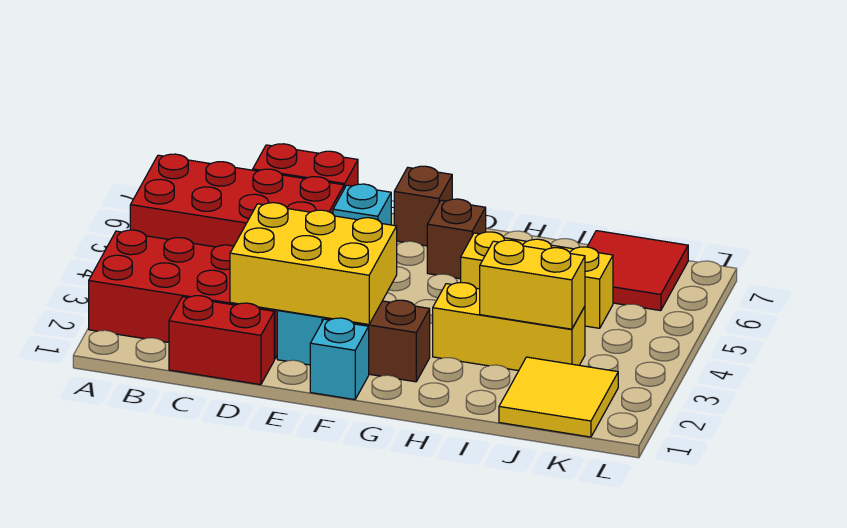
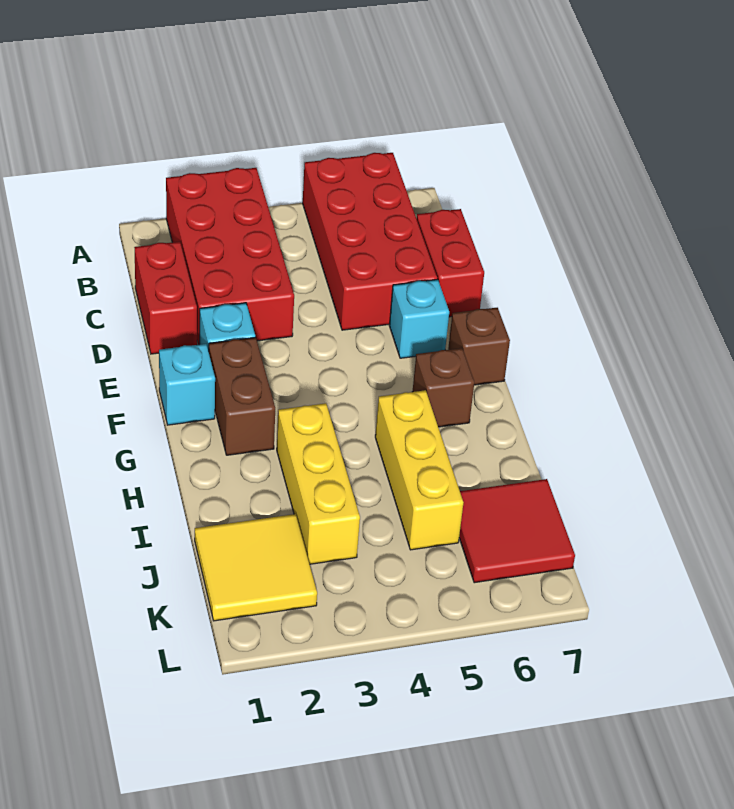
yellow brick D2:F3 level 2 -> none
yellow brick I3:J3 level 2 -> none

